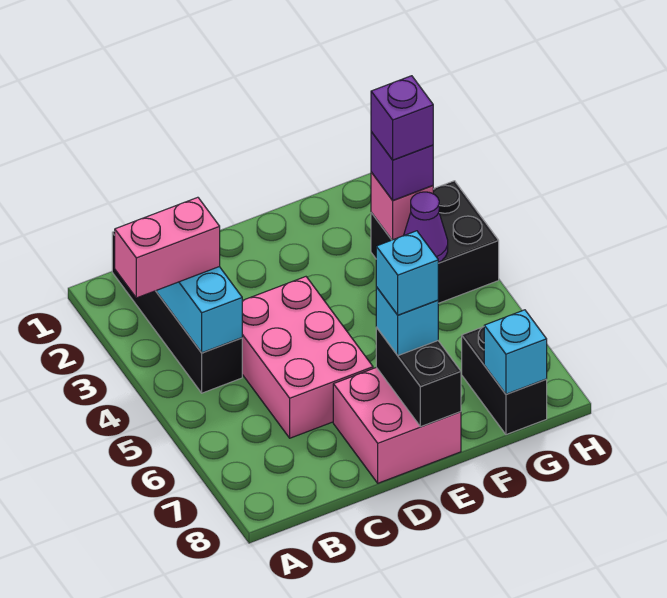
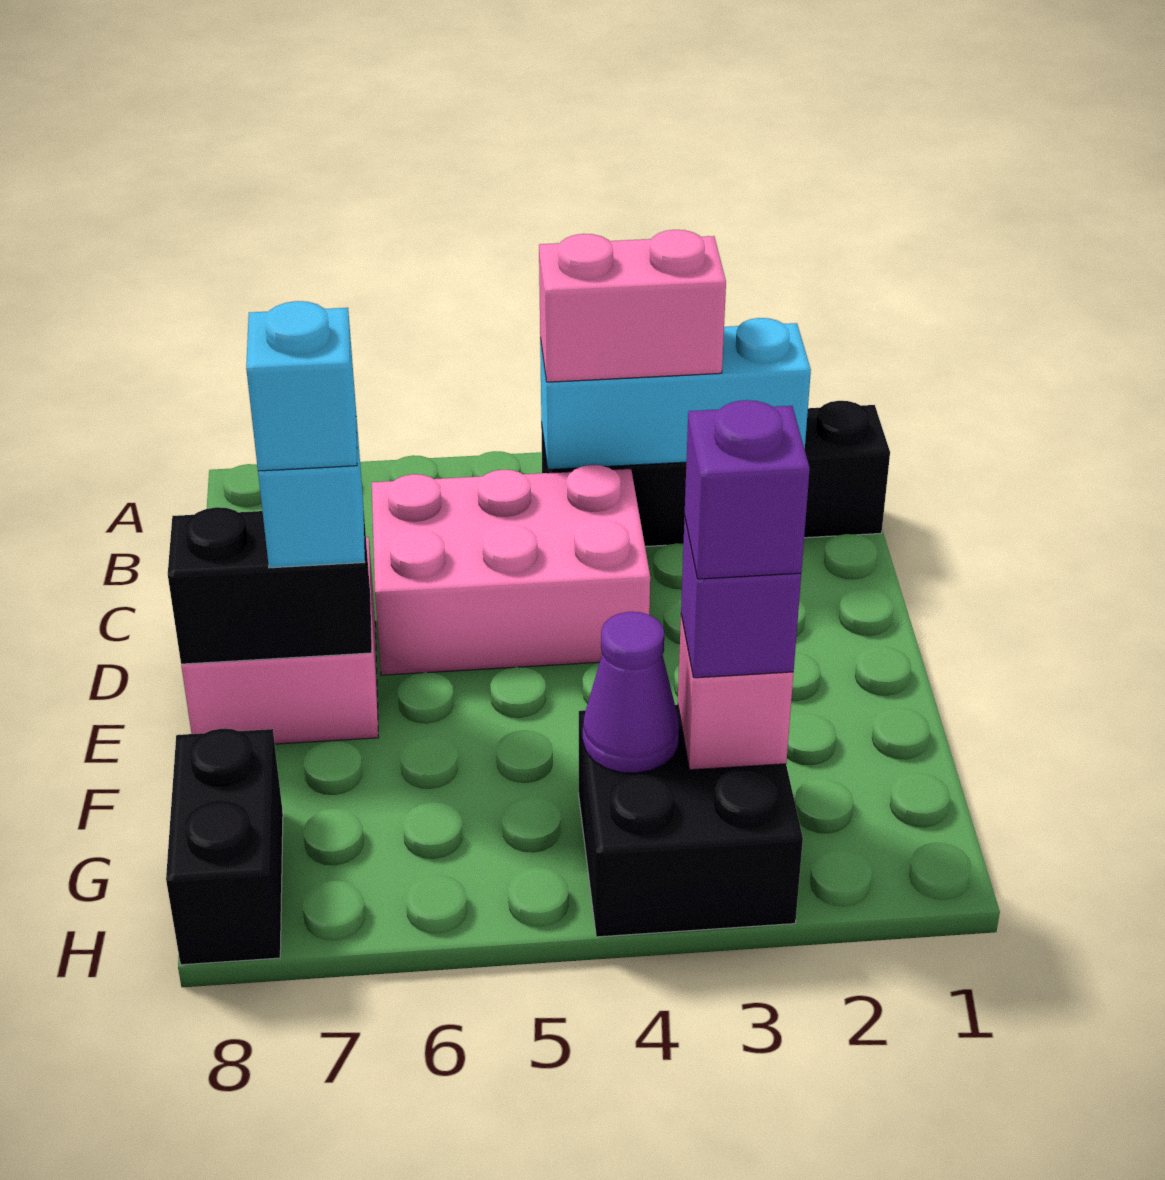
pink brick A3:B3 level 3 -> pink brick B3:B4 level 3
black brick G7:G8 level 1 -> black brick G8:H8 level 1
cyan brick G8 level 2 -> none

